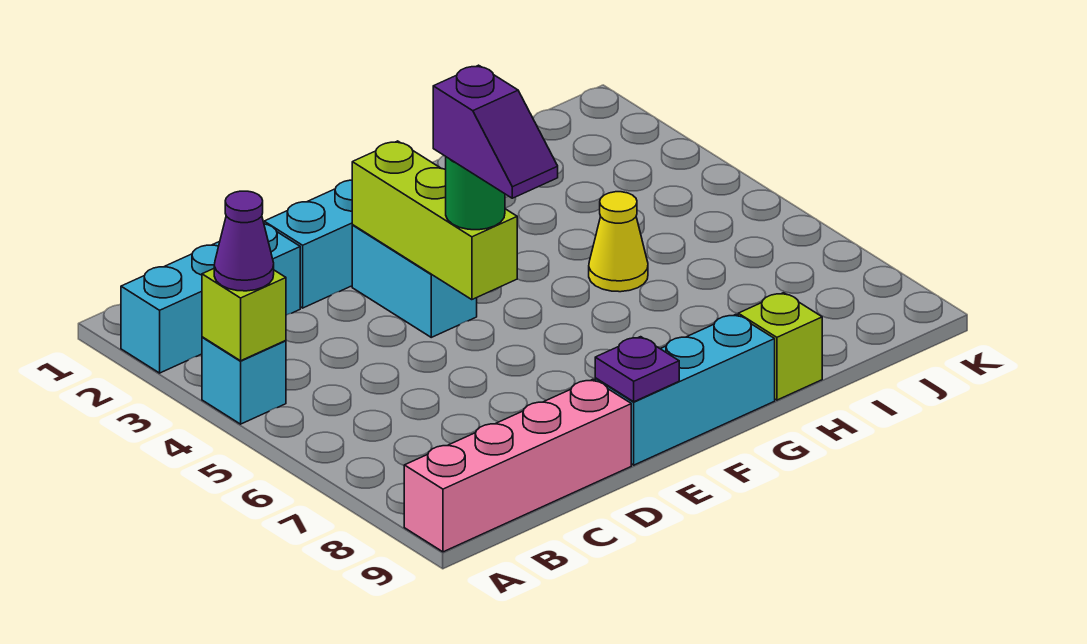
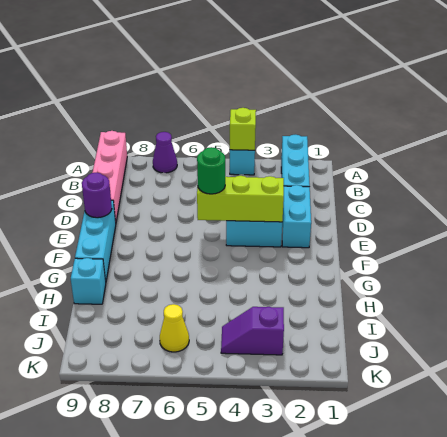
purple cone A4 level 3 -> purple cone A7 level 1
purple slope E5:E6 level 4 top 5 -> purple slope J3:J4 level 1 top 3
purple plate E9 level 2 -> purple round brick E9 level 2
yellow cone H5 level 1 -> yellow cone J6 level 1
lime brick H9 level 1 -> cyan brick H9 level 1

